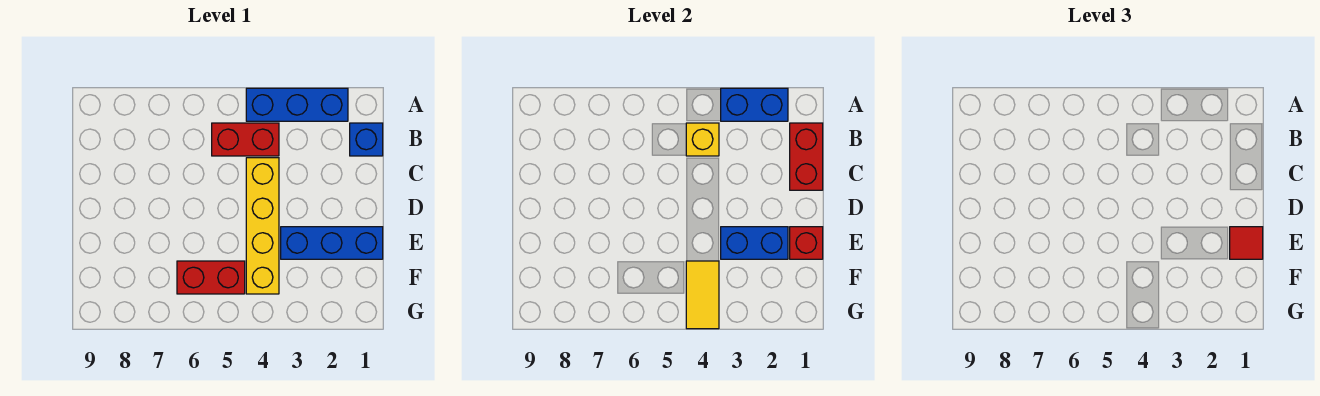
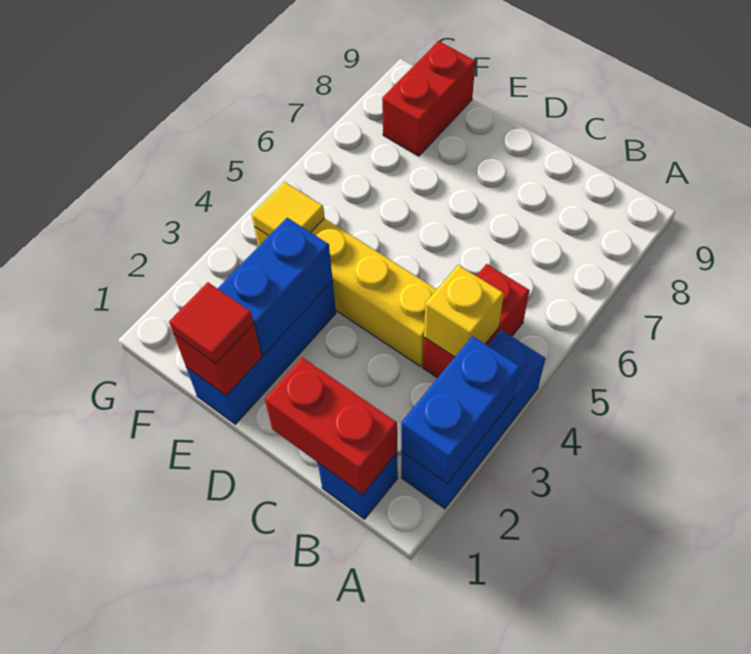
yellow tile F4:G4 level 2 -> yellow tile F4 level 2
red brick F5:F6 level 1 -> red brick F8:F9 level 1

